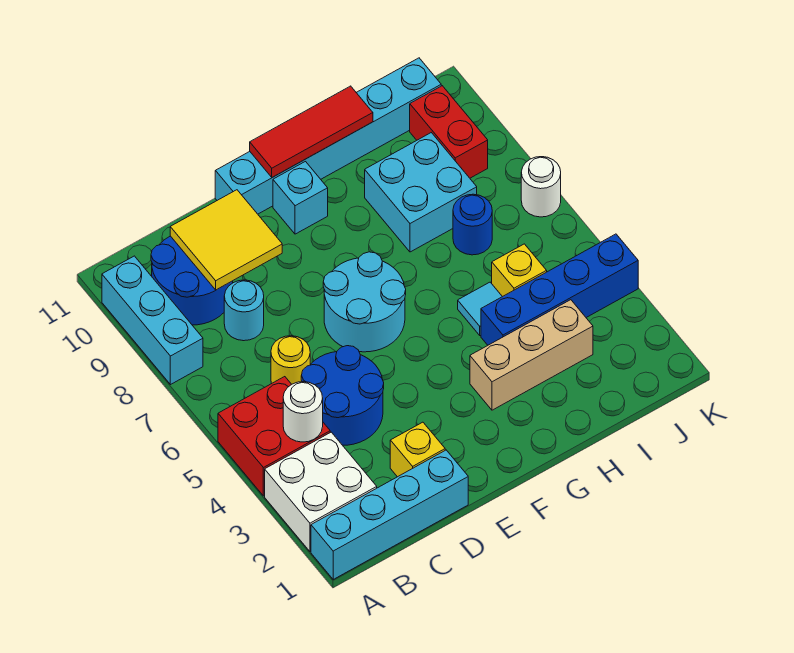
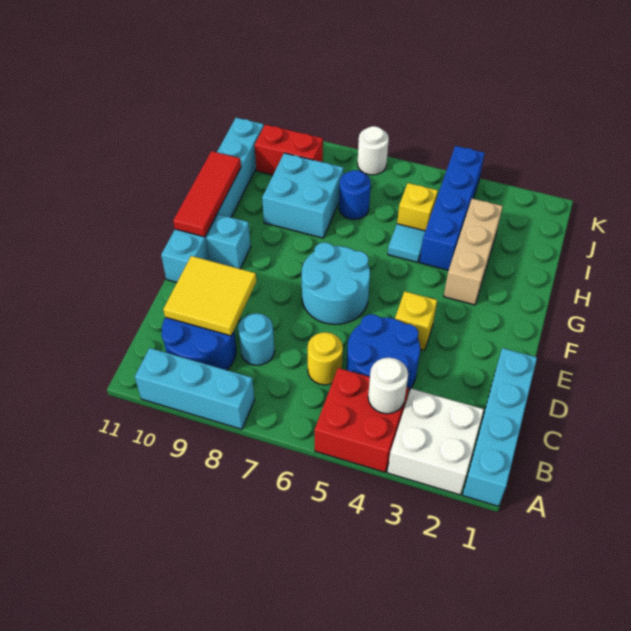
yellow brick D2 level 1 -> yellow brick E4 level 1

